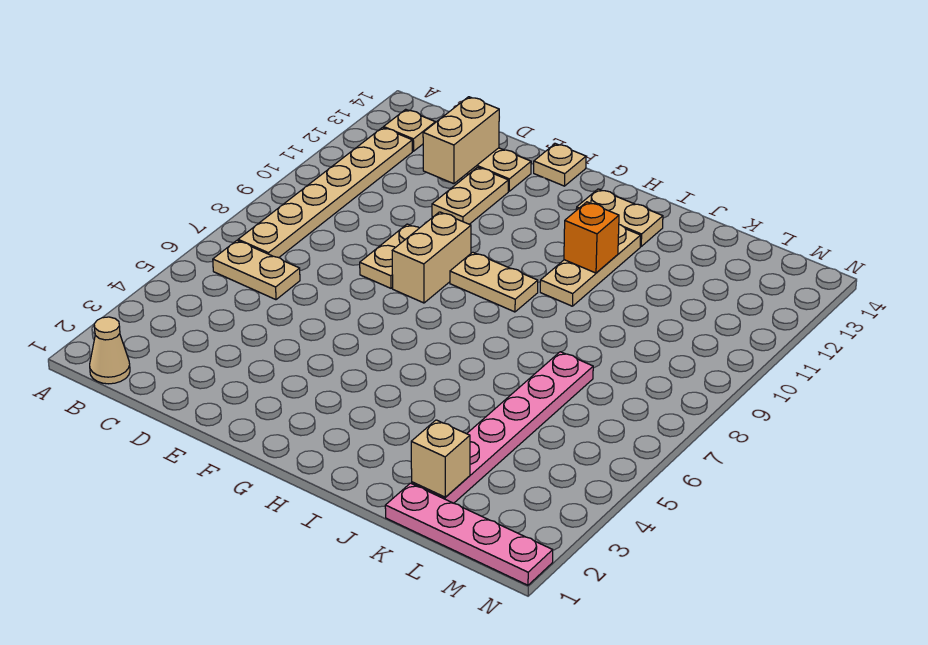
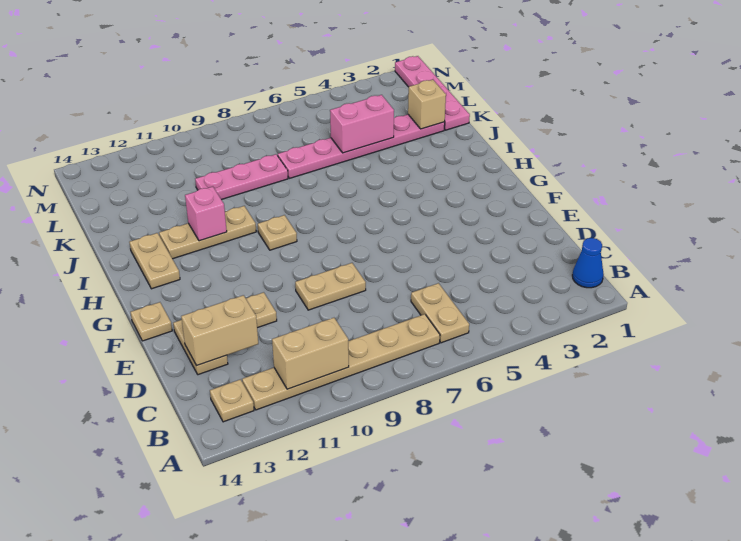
tan cone B1 level 1 -> blue cone B1 level 1
tan brick F8:F9 level 1 -> tan brick B10:B11 level 2
tan plate G9:H9 level 1 -> tan plate H9 level 1
orange brick I11 level 2 -> pink brick I11 level 2
none -> pink brick K4:K5 level 2
none -> pink plate K8:K10 level 1

